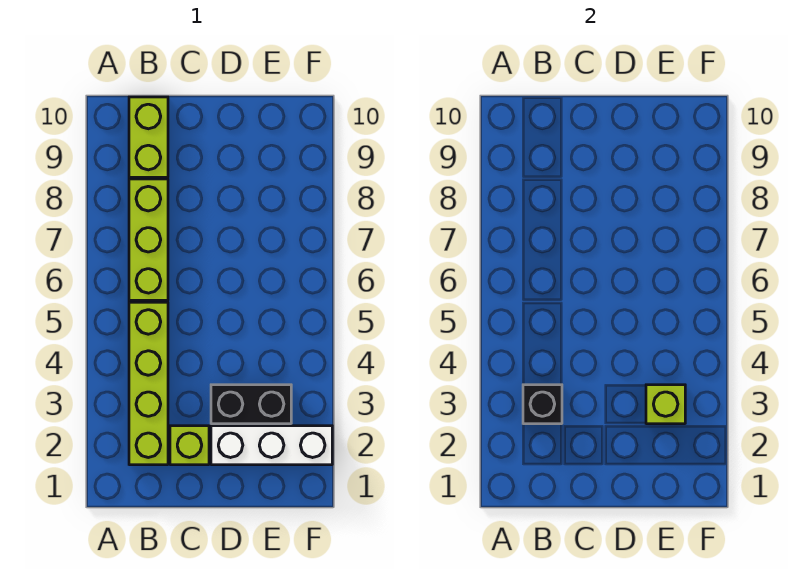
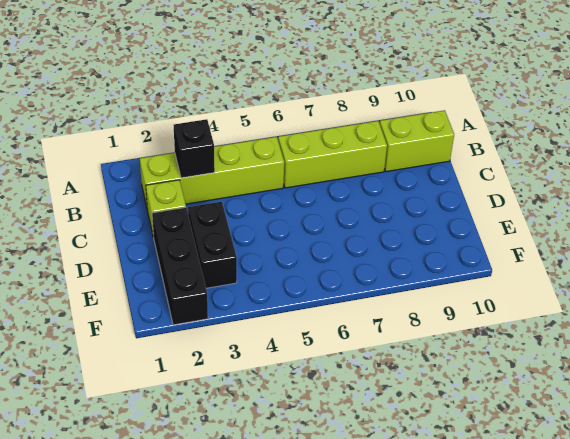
white brick D2:F2 level 1 -> black brick D2:F2 level 1
lime brick E3 level 2 -> none

